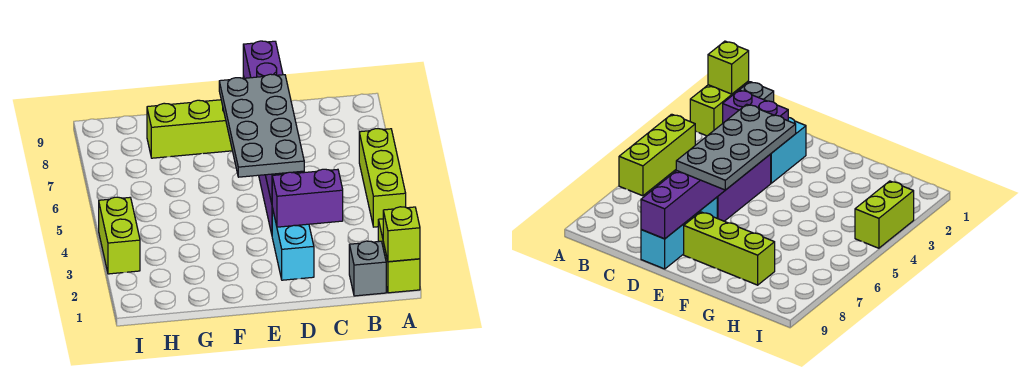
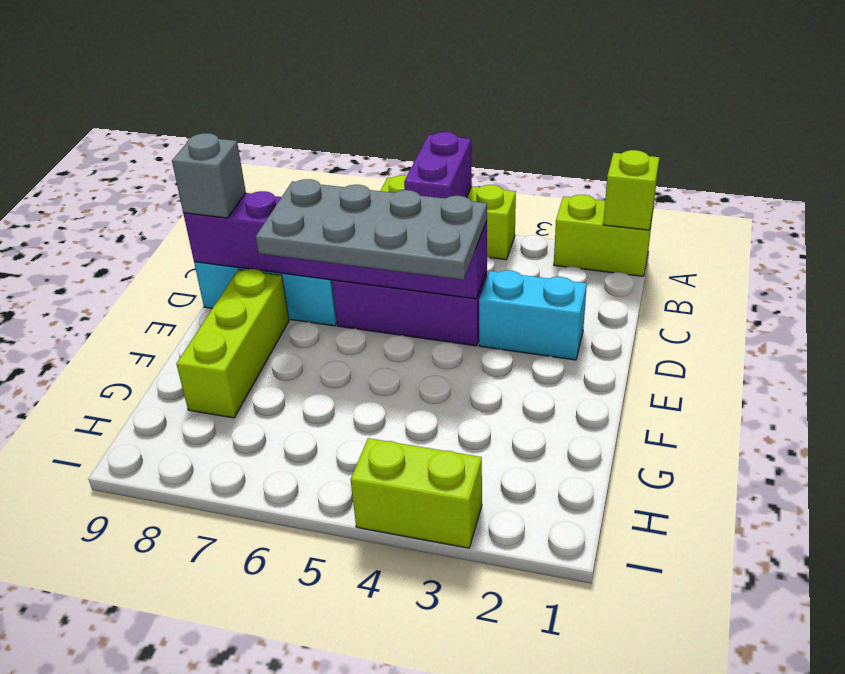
grey brick B1 level 1 -> grey brick D9 level 3
purple brick C3:D3 level 2 -> purple brick A5:B5 level 2

